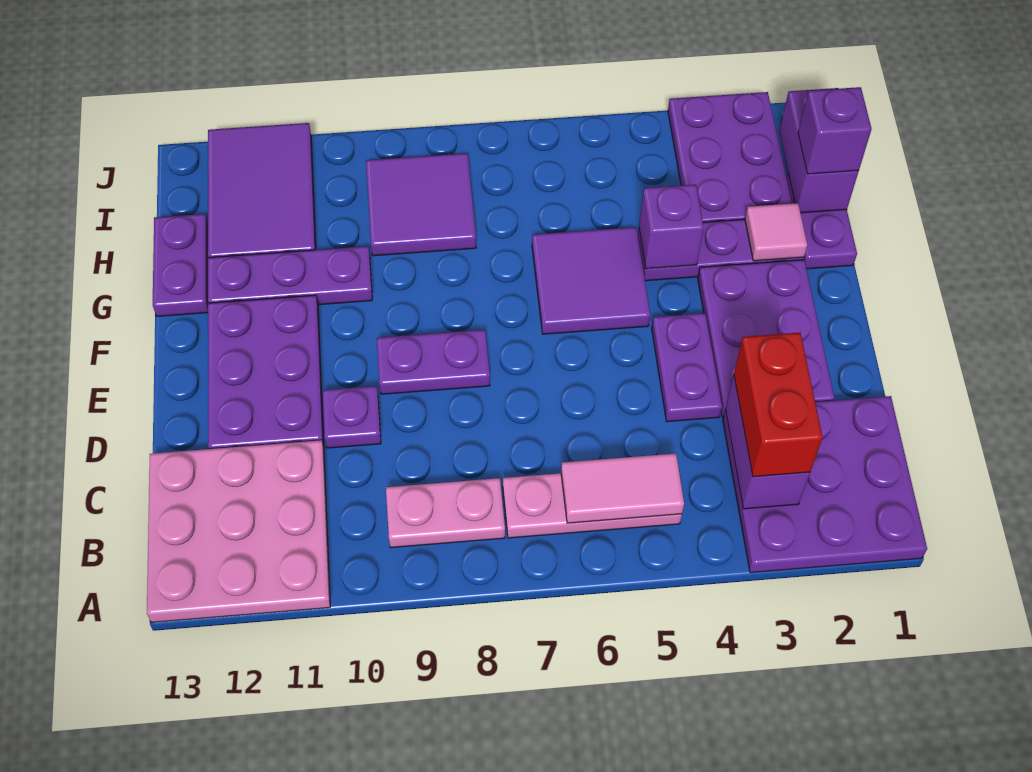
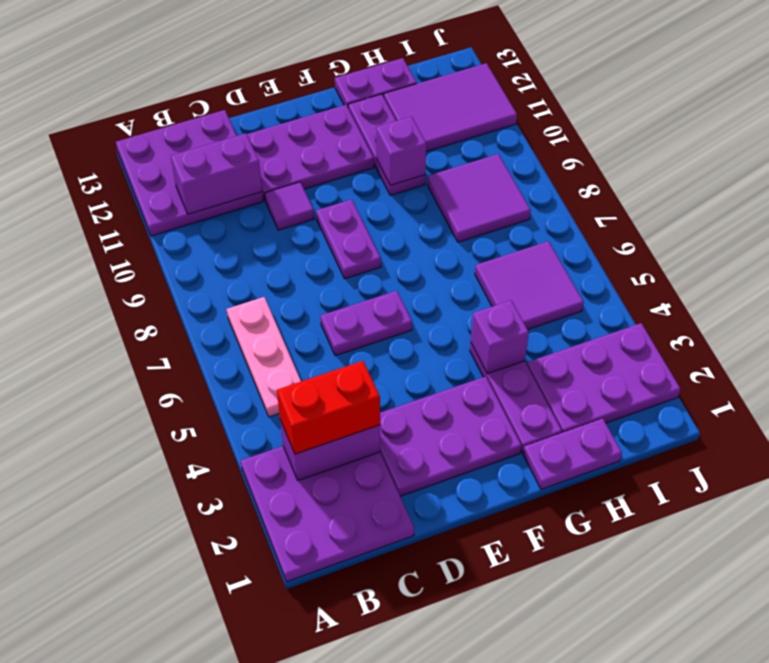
pink plate A11:C13 level 1 -> purple plate A11:C13 level 1
pink tile B5:B6 level 2 -> none
pink plate B8:B9 level 1 -> none
purple plate D4:E4 level 1 -> purple plate D6:E6 level 1
purple plate D10 level 1 -> purple tile D10 level 1
purple tile F5:G6 level 1 -> purple tile H5:I6 level 1
pink tile G2 level 2 -> none
purple brick H1:I1 level 2 -> purple brick B11:C11 level 2
purple brick H1 level 3 -> purple brick G10 level 2

